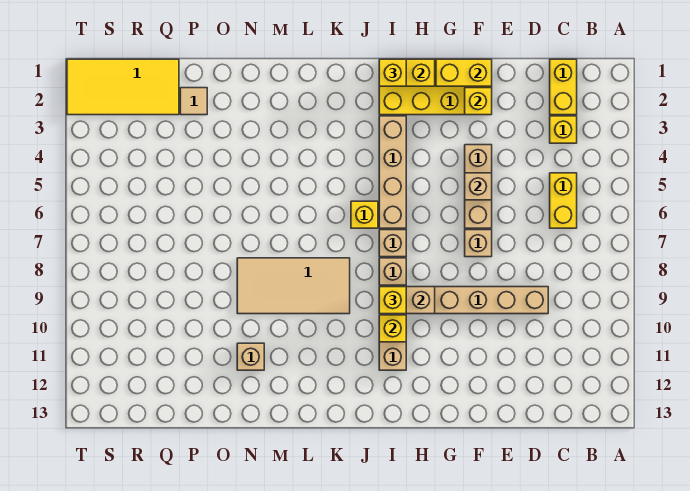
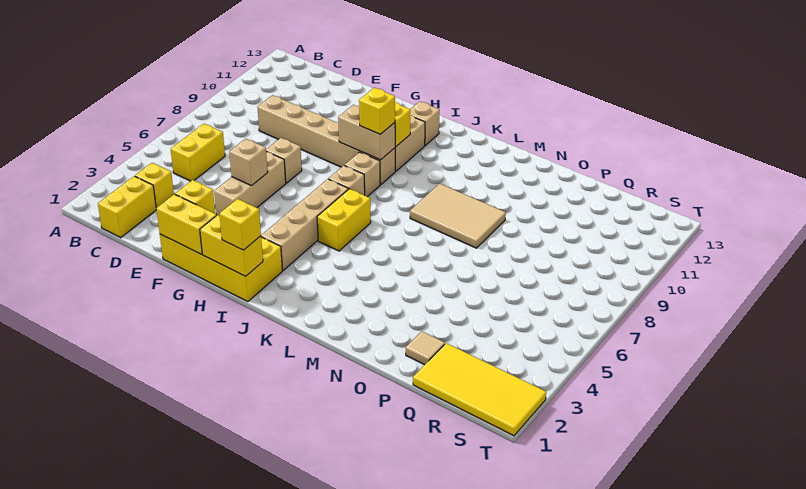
yellow brick J6 level 1 -> yellow brick J5:J6 level 1
tan tile K8:N9 level 1 -> tan tile L8:N9 level 1
tan brick N11 level 1 -> tan brick I12 level 1

